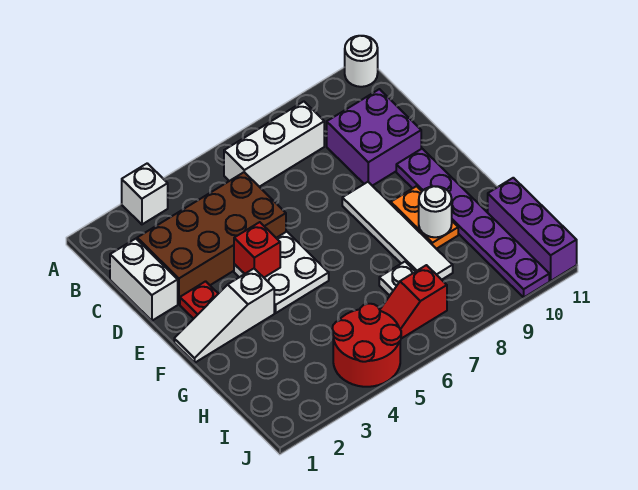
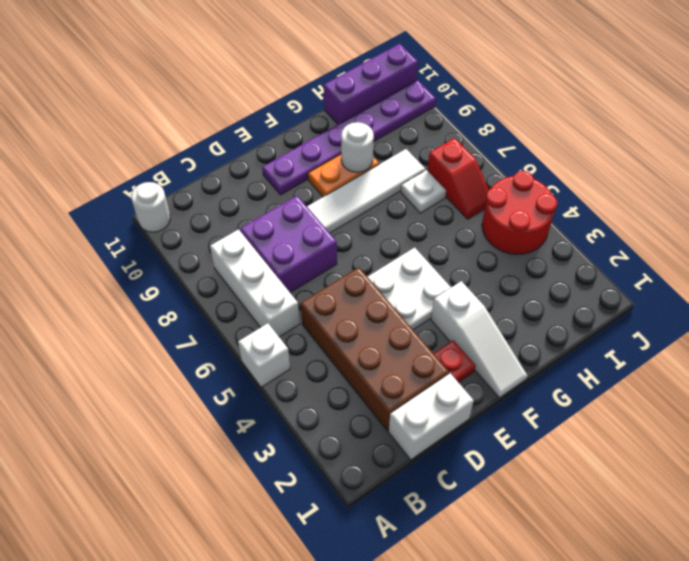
white brick A3 level 1 -> white brick A5 level 1
purple brick C9:D10 level 1 -> purple brick C7:D8 level 1
red brick E4 level 2 -> none

